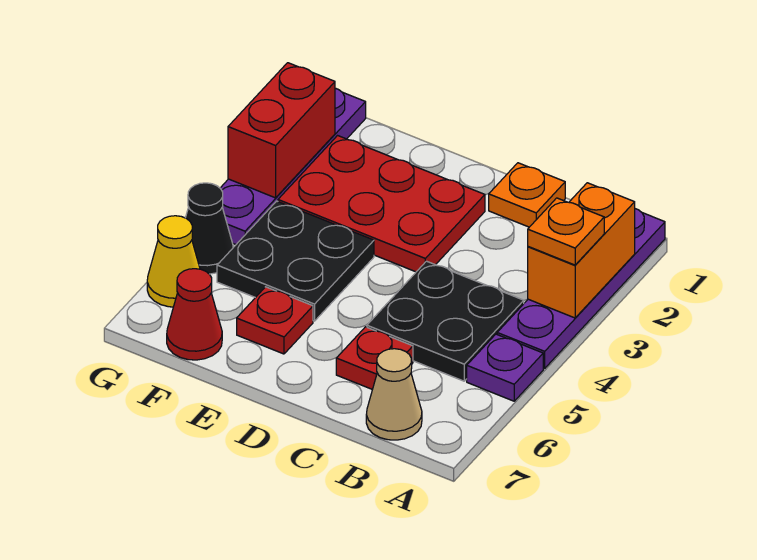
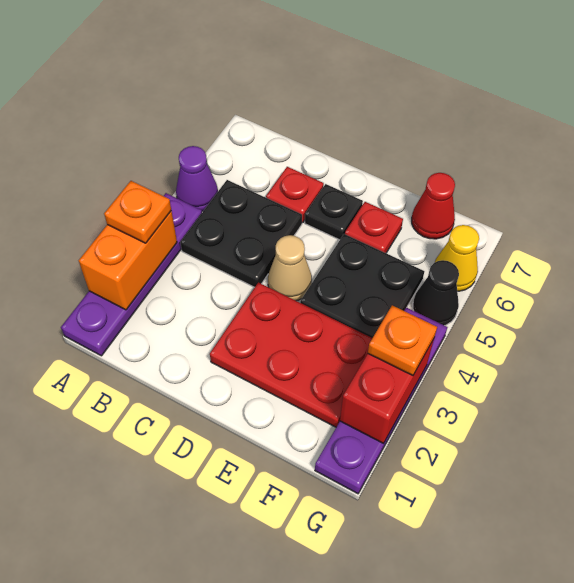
purple plate A5 level 1 -> purple cone A5 level 1
tan cone B7 level 1 -> tan cone D4 level 1
orange plate C1 level 1 -> orange plate G3 level 3
none -> black plate D6 level 1

